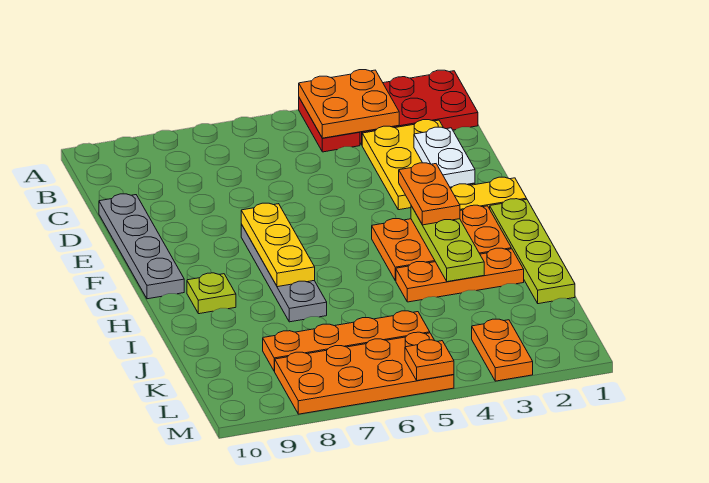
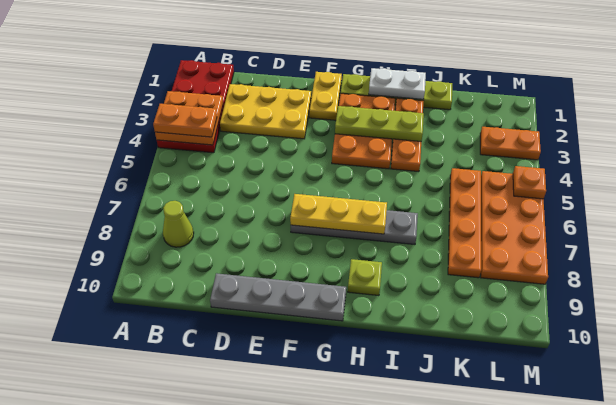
none -> lime cone B8 level 1
white plate D2:E2 level 2 -> white plate H1:I1 level 2
orange plate F3:G3 level 3 -> orange plate A4:B4 level 3

